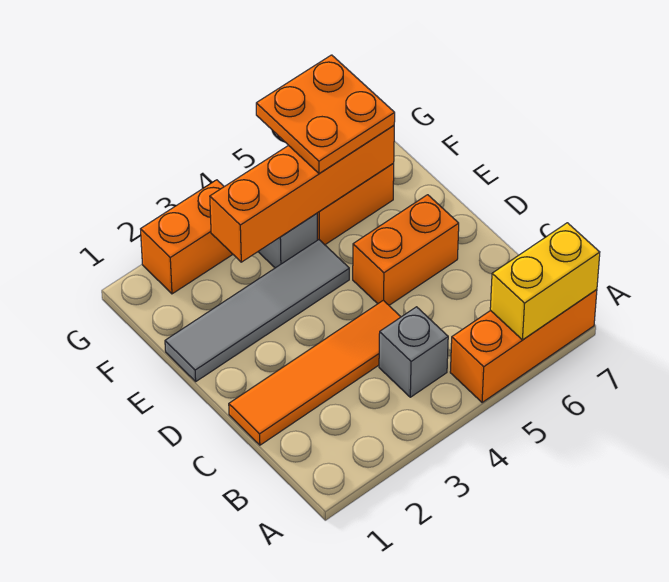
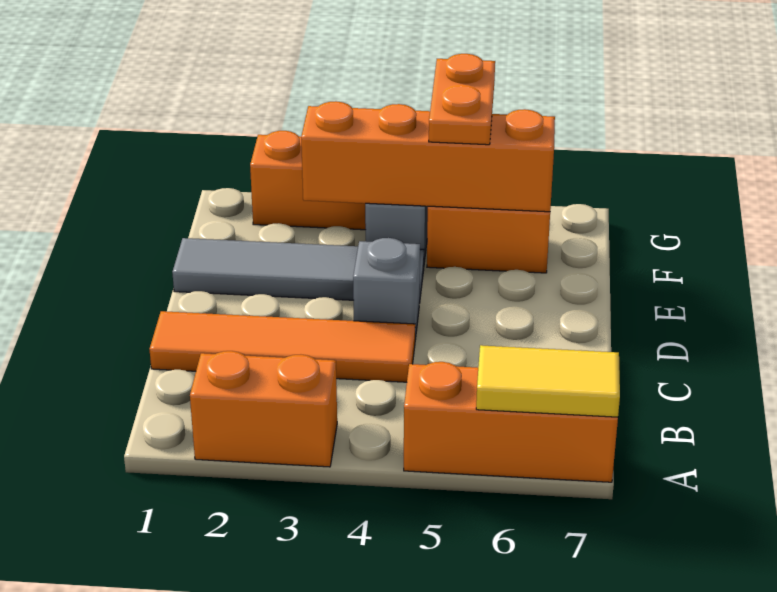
yellow brick A6:A7 level 2 -> yellow tile A6:A7 level 2
grey brick B4 level 1 -> grey brick D4 level 1
orange brick D5:D6 level 1 -> orange brick A2:A3 level 1
orange plate F5:G6 level 3 -> orange plate F5:G5 level 3

